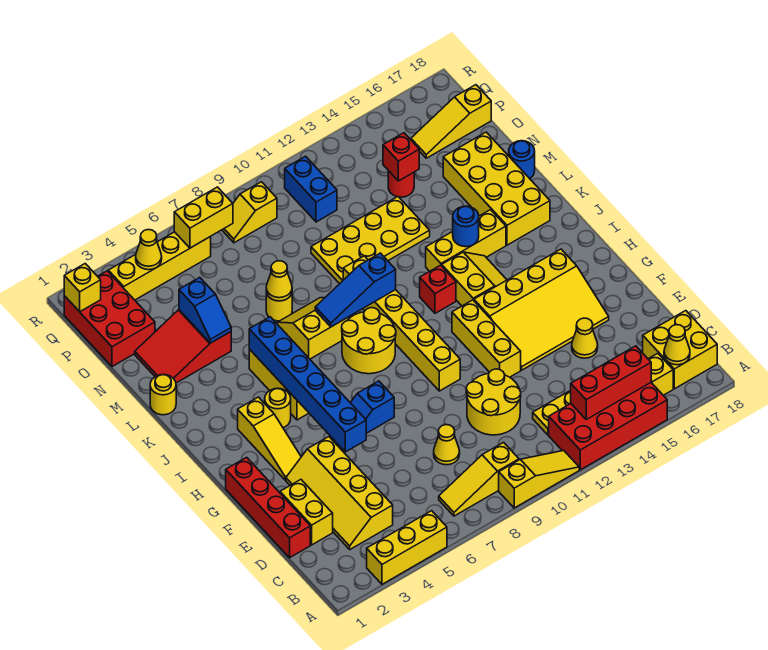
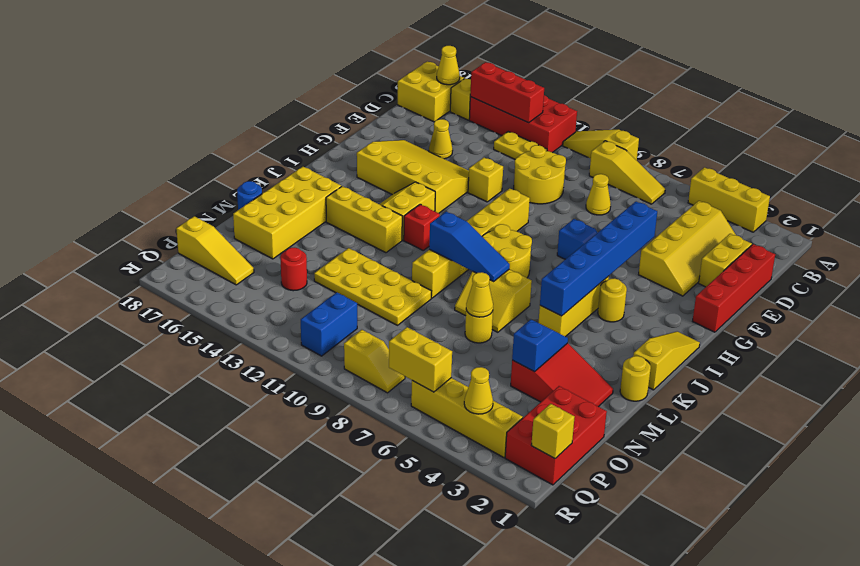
yellow brick F12:H12 level 1 -> yellow brick F12 level 1
yellow slope G3:I3 level 1 top I -> yellow slope I1:K1 level 1 top K
blue round brick K14 level 2 -> none
red brick O14 level 2 -> none

